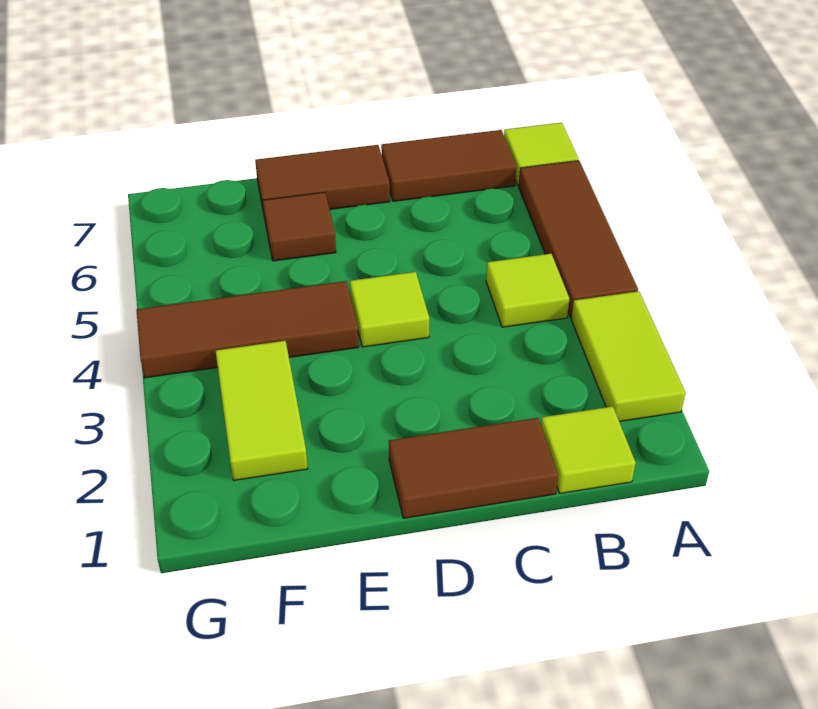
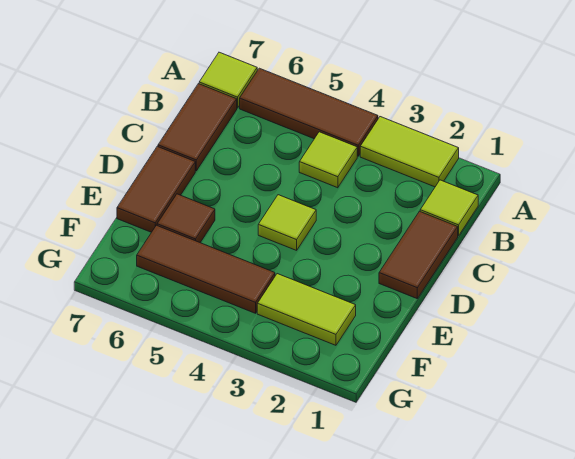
brown tile E4:G4 level 1 -> brown tile F4:F6 level 1

